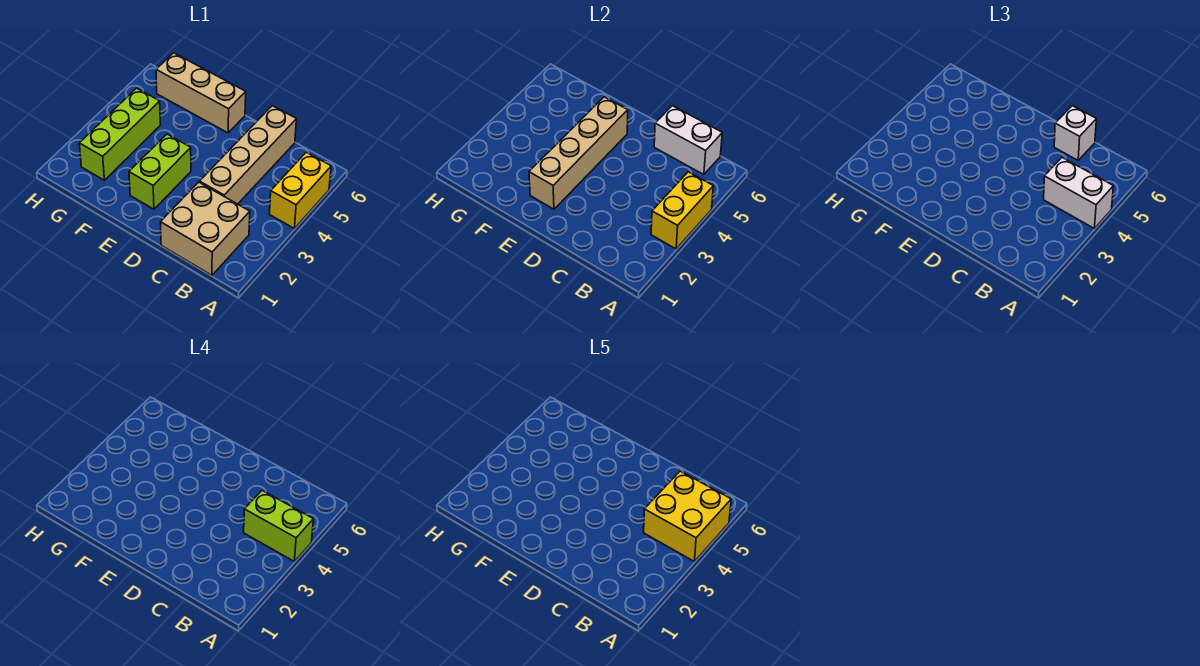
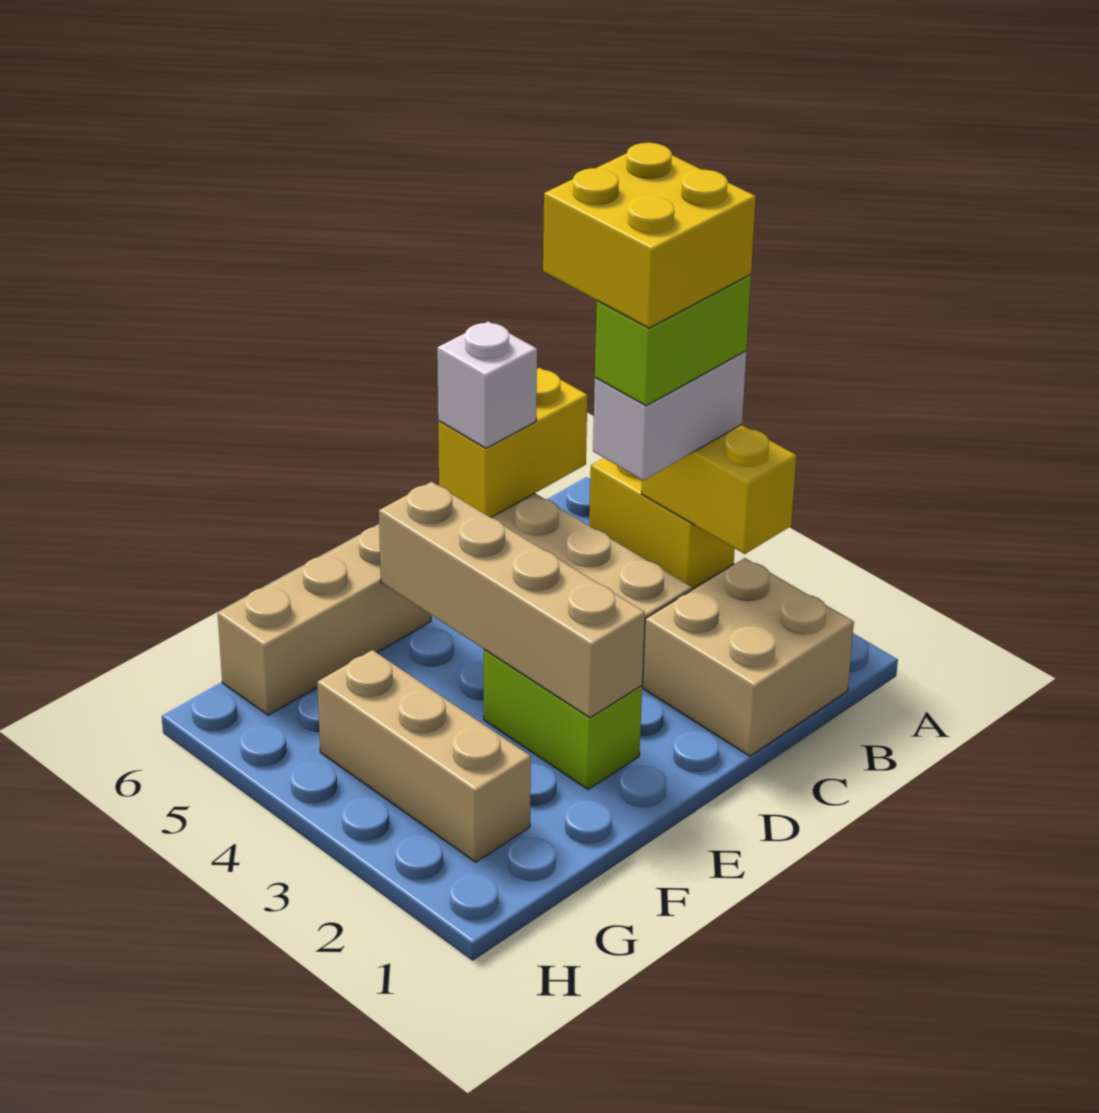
white brick B6:C6 level 2 -> yellow brick B6:C6 level 2
lime brick G2:G4 level 1 -> tan brick G2:G4 level 1

